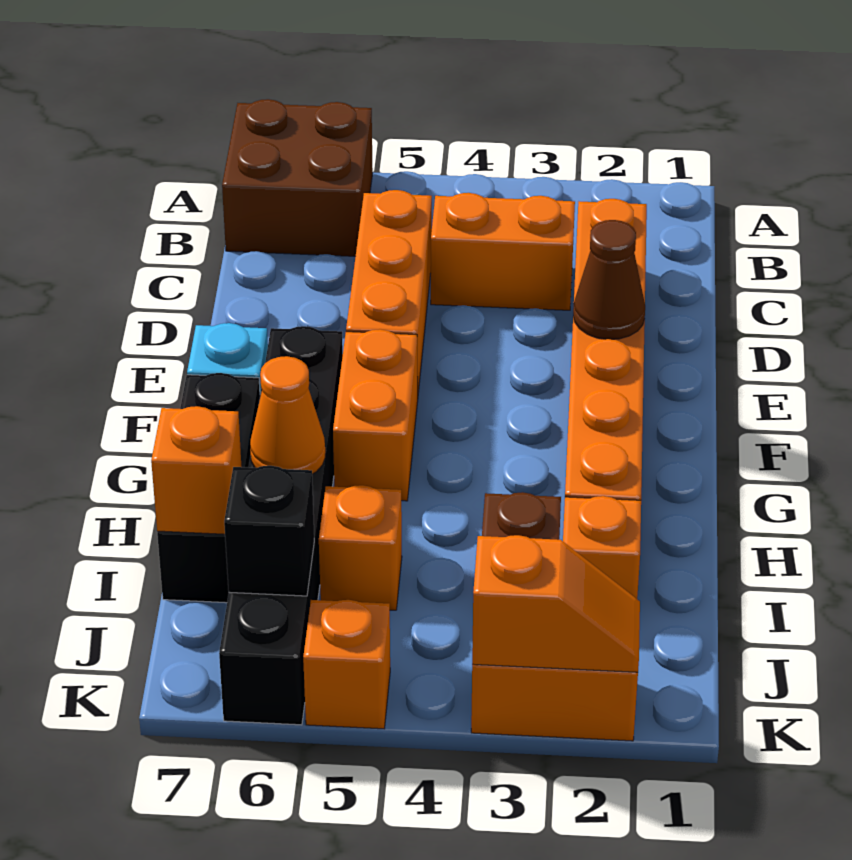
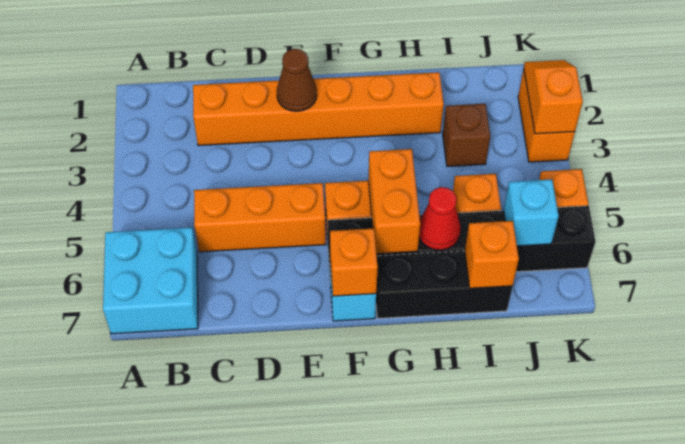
brown brick A6:B7 level 1 -> cyan brick A6:B7 level 1
orange brick C3:C4 level 1 -> orange brick G5:G6 level 2
orange cone H6 level 2 -> red cone H6 level 2
orange brick I2 level 1 -> orange brick F7 level 2
black brick J6 level 2 -> cyan brick J6 level 2

